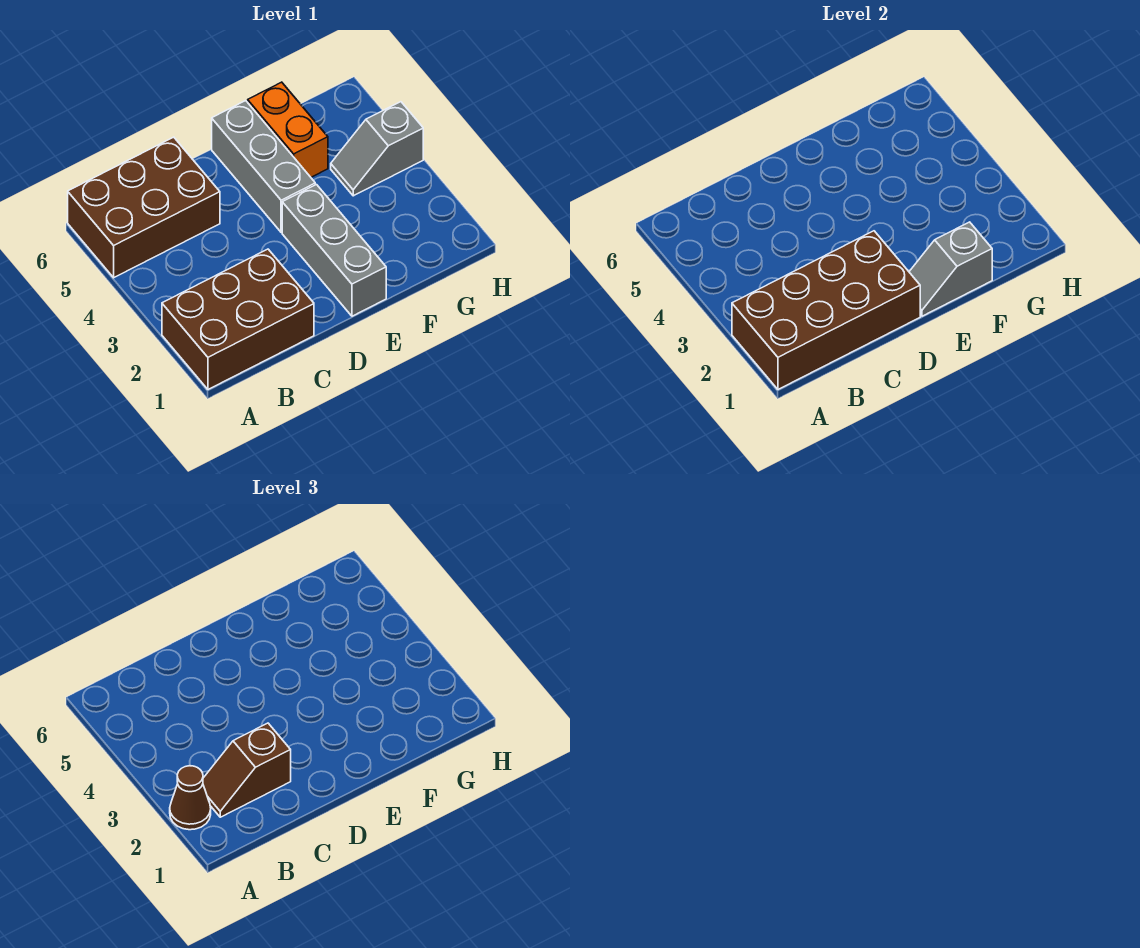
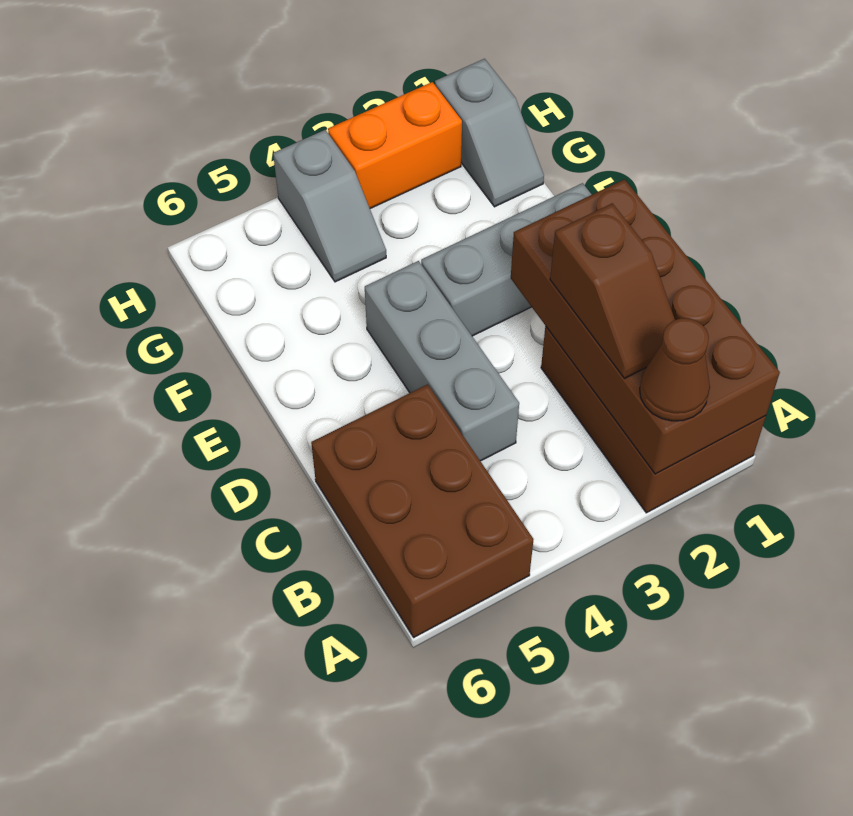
grey slope E1:F1 level 2 top F -> grey slope G1:H1 level 1 top H
grey brick E4:E6 level 1 -> grey brick C4:E4 level 1
orange brick F5:F6 level 1 -> orange brick H2:H3 level 1

